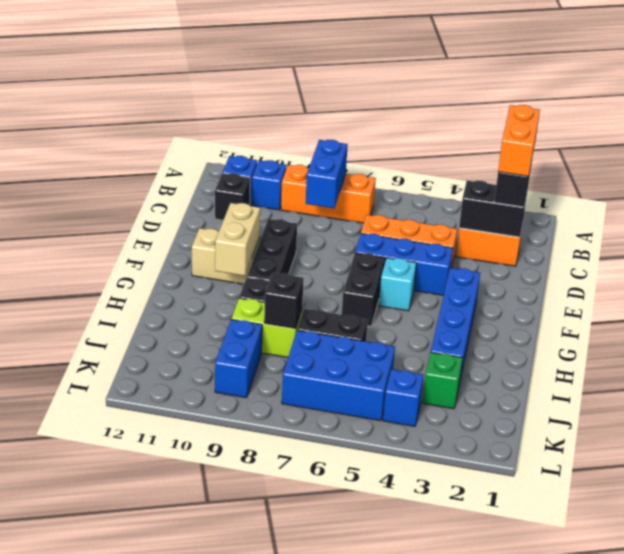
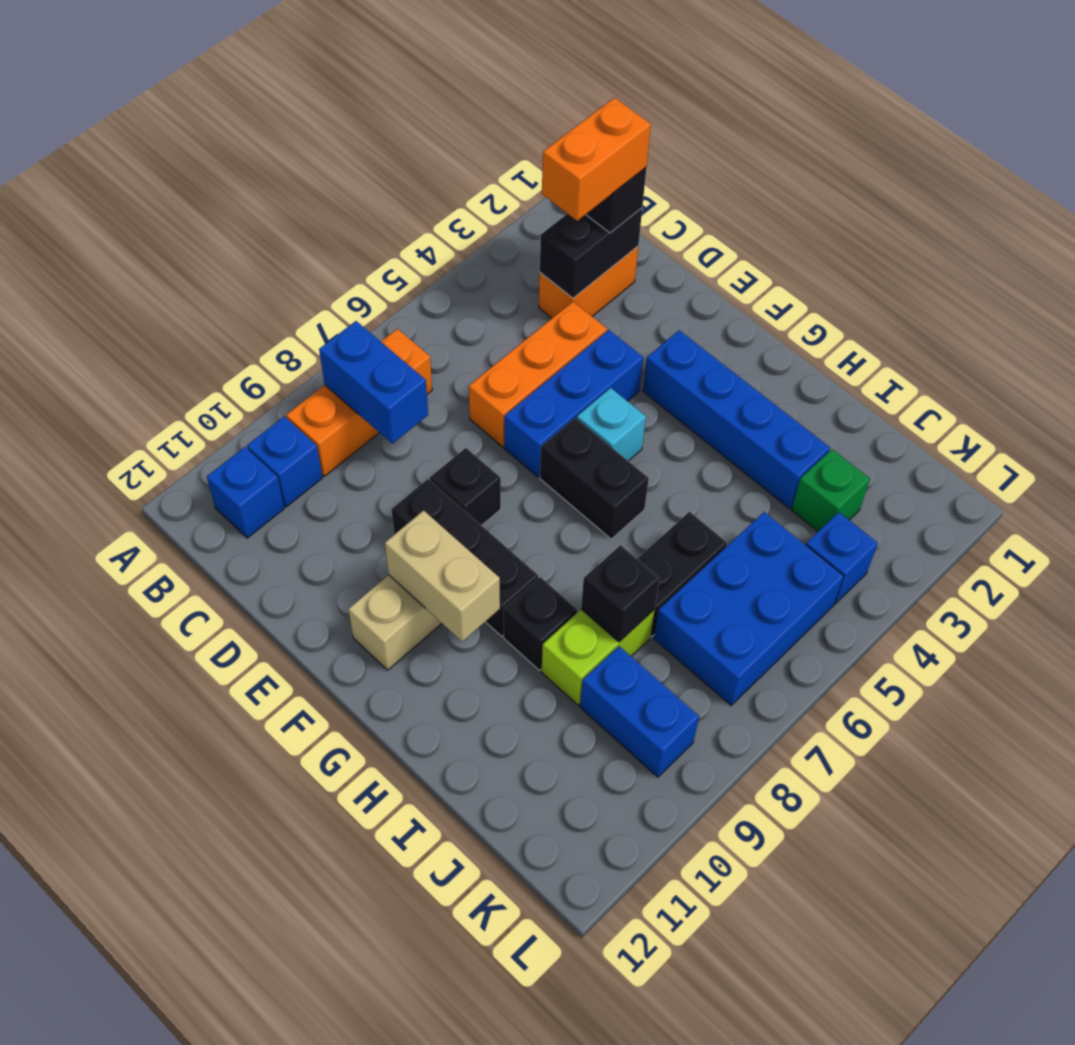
orange brick B2:C2 level 4 -> orange brick C2:C3 level 4
black brick C11 level 1 -> black brick E8 level 1

